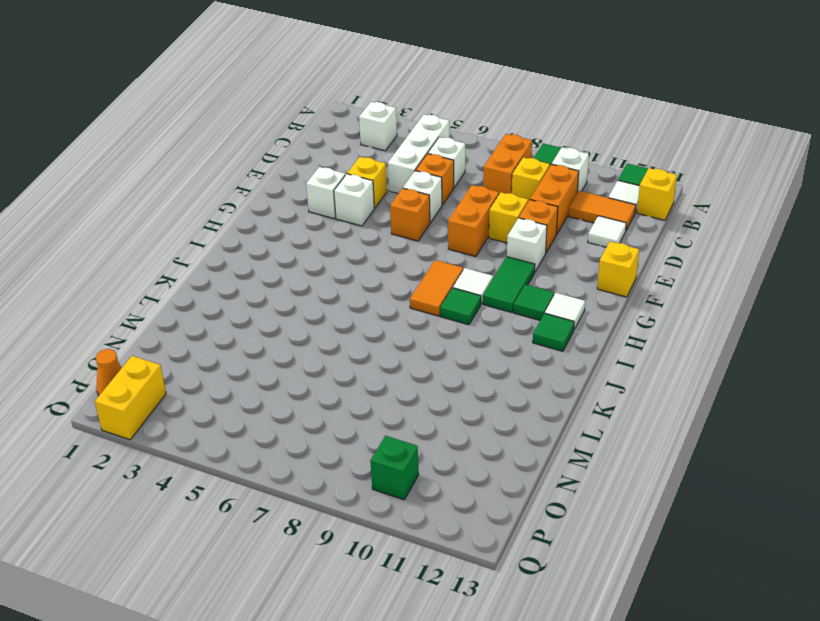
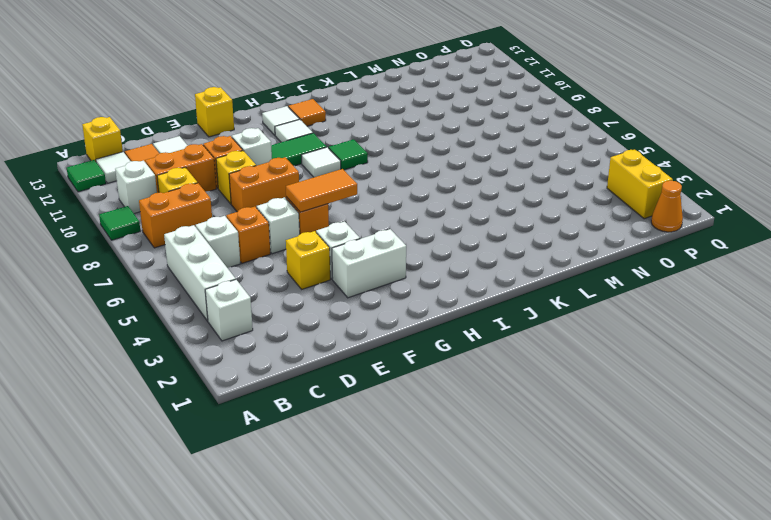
white brick B5:D5 level 1 -> white brick B4:B6 level 1
white brick F3 level 1 -> white brick F3:G3 level 1
orange tile H8:I8 level 1 -> orange tile F6:G6 level 2
green tile H11 level 1 -> white tile H11 level 1
green tile I12 level 1 -> orange tile I12 level 1
yellow brick P2:Q2 level 1 -> yellow brick P2:P3 level 1
green brick P10 level 1 -> none

